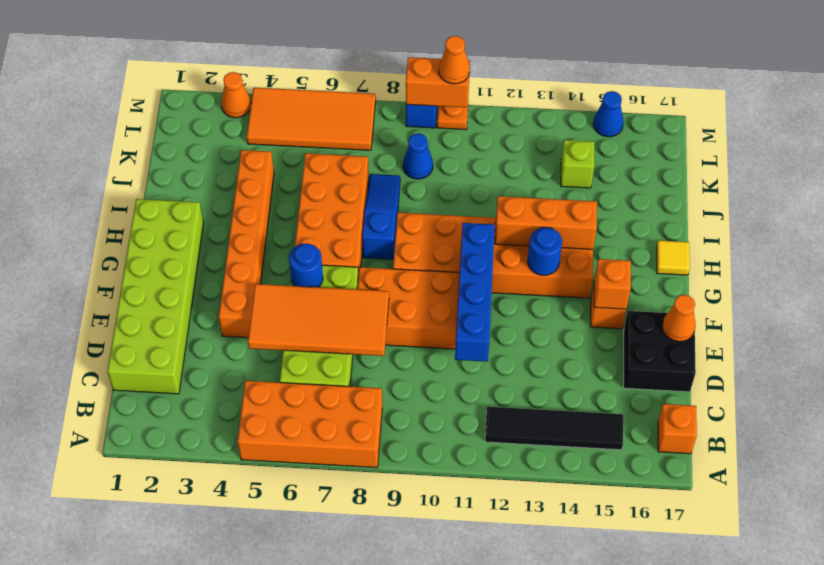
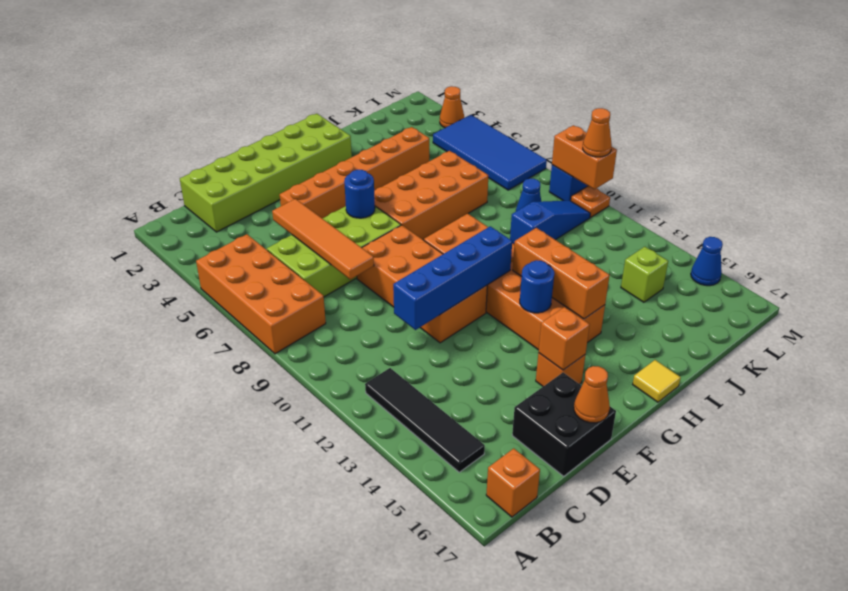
orange tile D5:E8 level 2 -> orange tile D5:D8 level 2
blue slope H8:J8 level 1 top H -> blue slope J10:L10 level 1 top J
orange tile L4:M7 level 1 -> blue tile L4:M7 level 1

